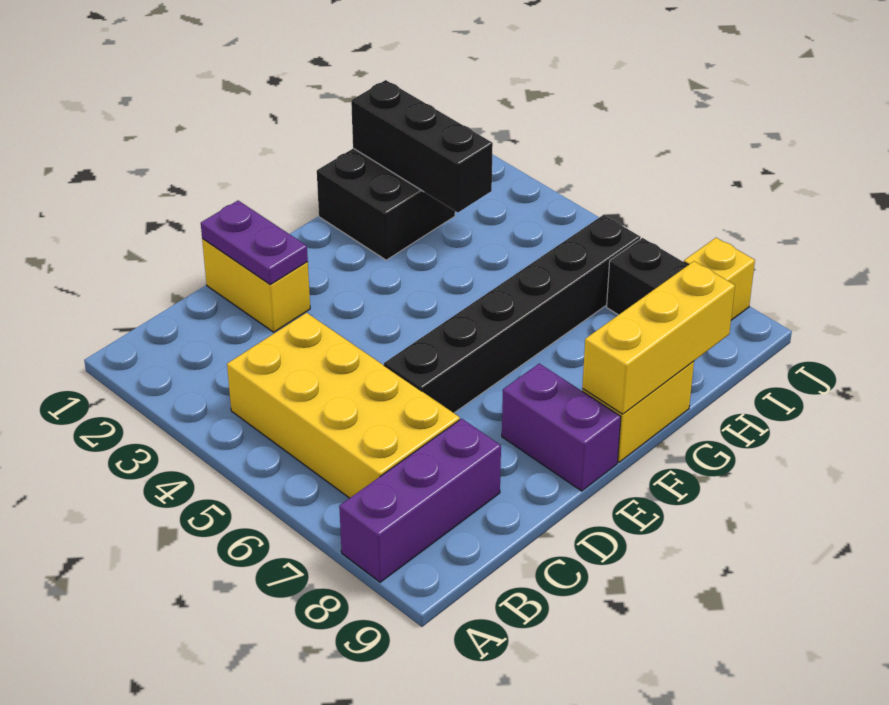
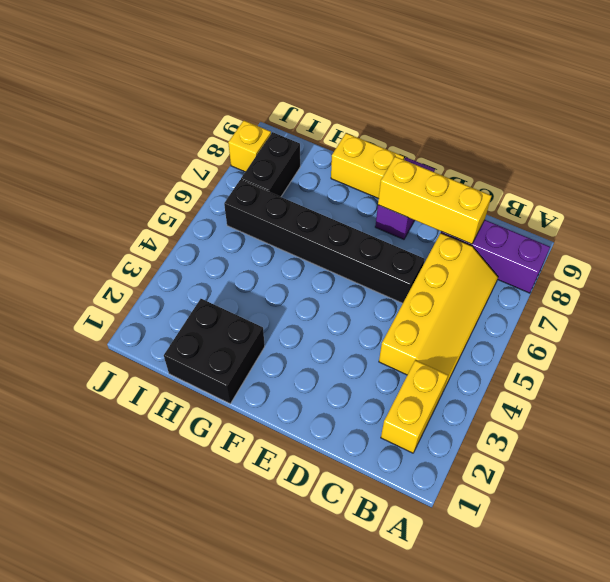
yellow brick B4:C7 level 1 -> yellow slope B4:C7 level 1 top C
yellow brick D1:D2 level 1 -> yellow brick B2:B3 level 1
purple plate D1:D2 level 2 -> none
yellow brick F9:H9 level 2 -> yellow brick C8:E8 level 2
black brick H1:H3 level 2 -> none

